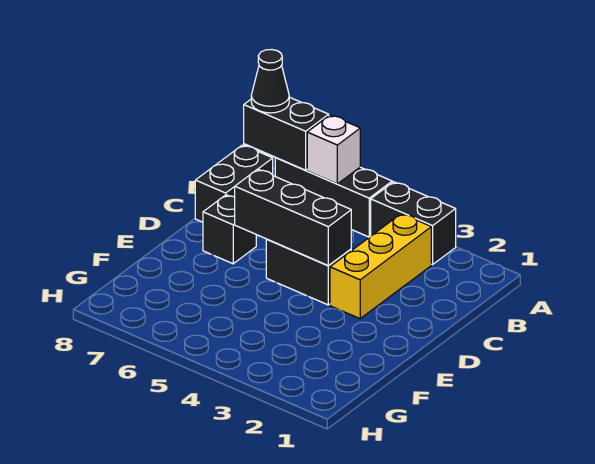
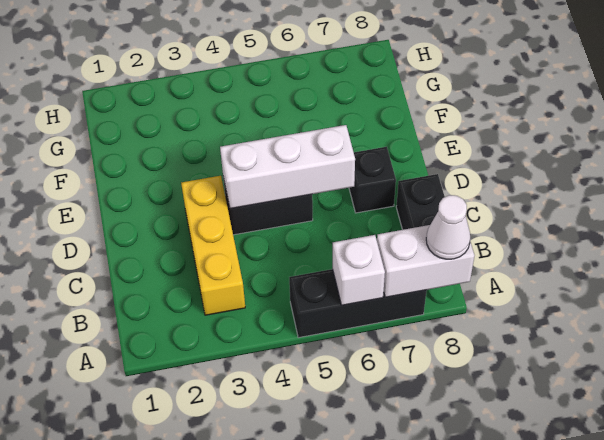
black brick A3:A4 level 1 -> none
black brick A7:A8 level 2 -> white brick A7:A8 level 2
black cone A8 level 3 -> white cone A8 level 3
black brick D4:D6 level 2 -> white brick D4:D6 level 2

